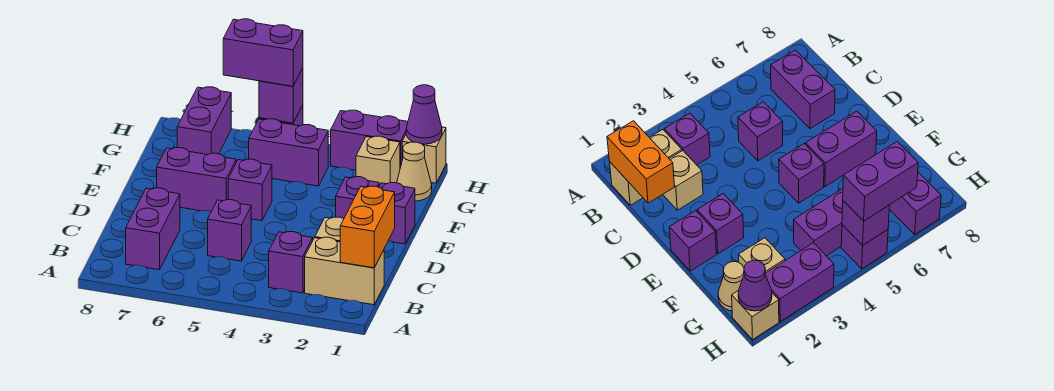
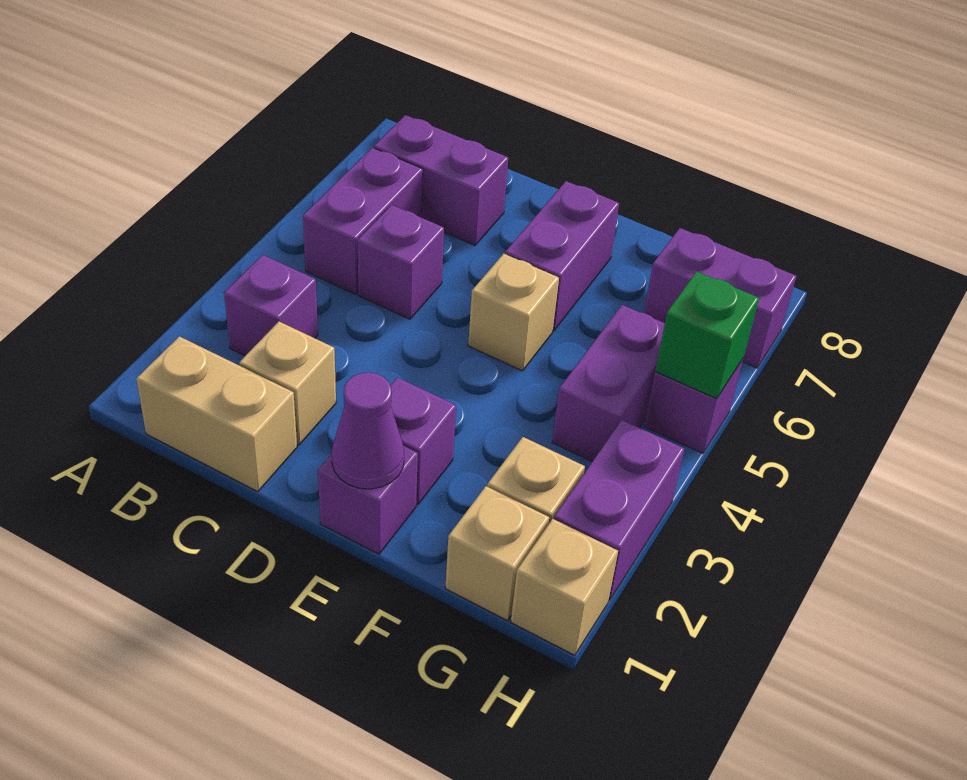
tan brick B1:B2 level 1 -> tan brick B1:C1 level 1
orange brick B1:C1 level 2 -> none
purple brick E5 level 1 -> tan brick E5 level 1
tan cone G1 level 1 -> tan brick G1 level 1
purple cone H1 level 2 -> purple cone E1 level 2
purple brick H5 level 2 -> green brick H5 level 2
purple brick H5:H6 level 3 -> purple brick B5:B6 level 1

